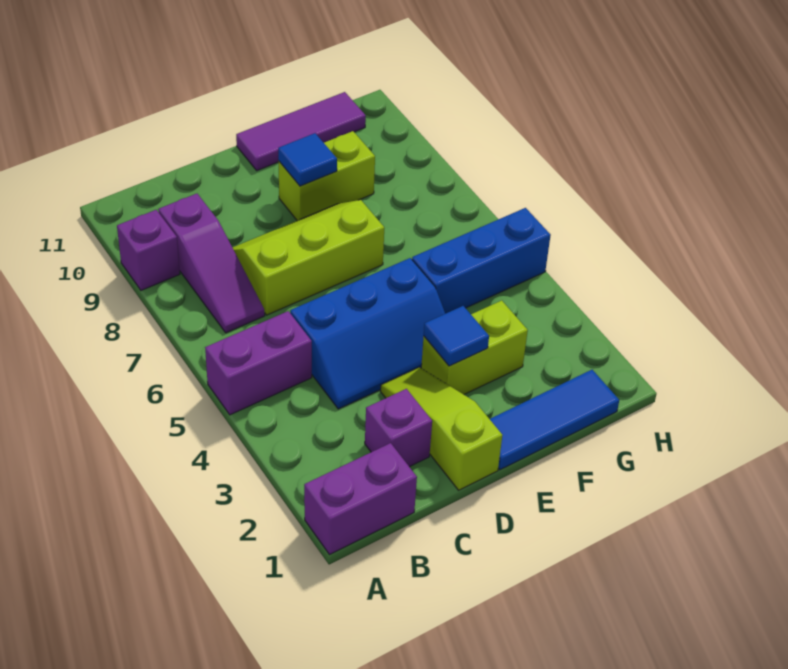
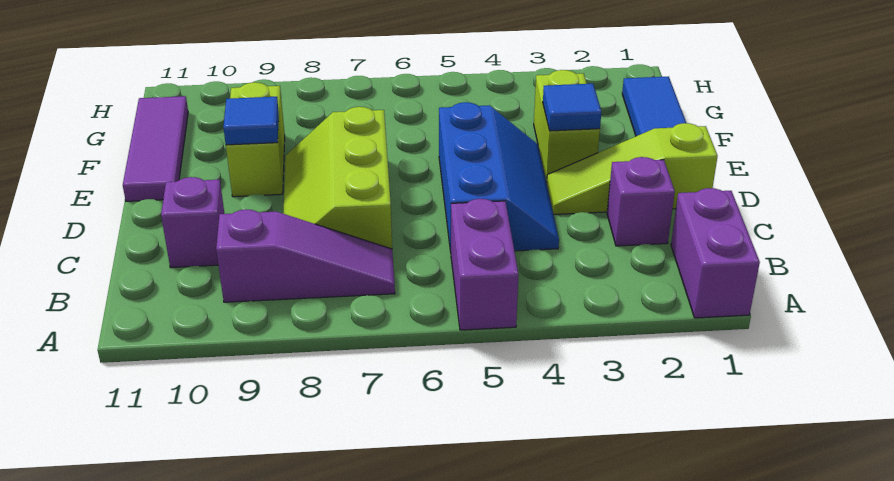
purple brick A9 level 1 -> purple brick C10 level 1
blue brick F5:H5 level 1 -> none

